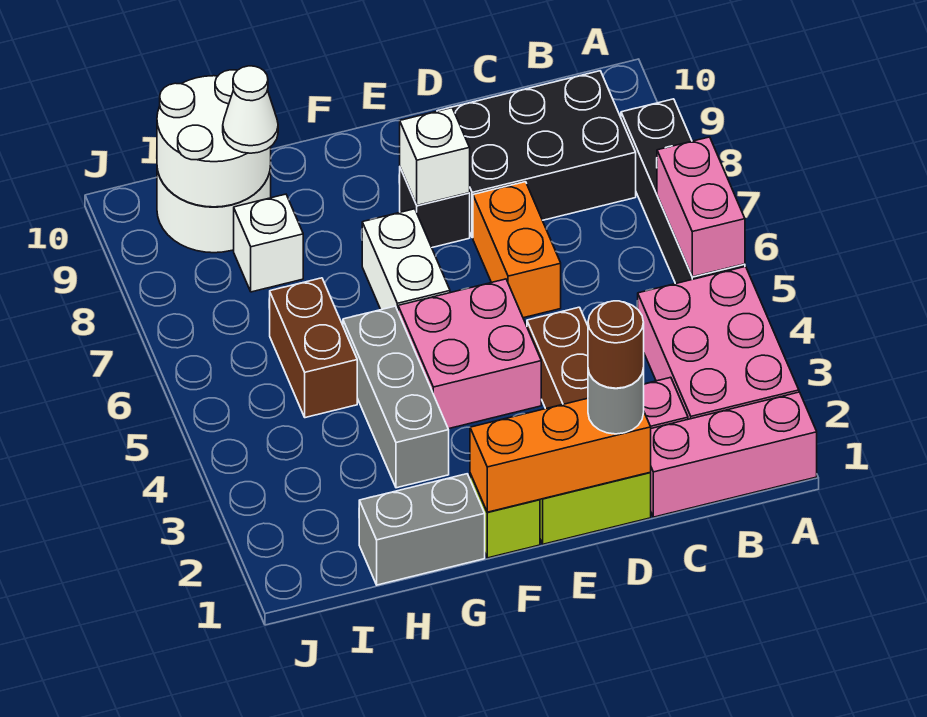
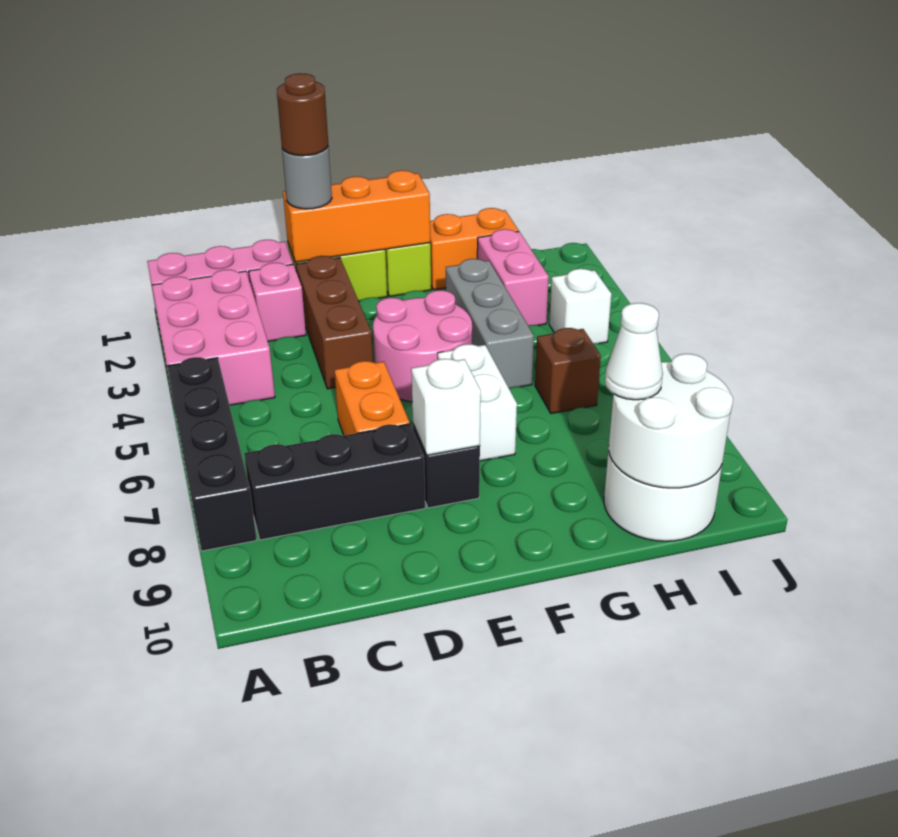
pink brick A5:A6 level 2 -> pink brick H2:H3 level 1
black brick B8:D9 level 1 -> black brick B8:D8 level 1
pink brick E4:F5 level 1 -> pink round brick E4:F5 level 1
grey brick G1:H1 level 1 -> orange brick G1:H1 level 1
brown brick H5:H6 level 1 -> brown brick H6 level 1
white brick H8 level 1 -> white brick I4 level 1

